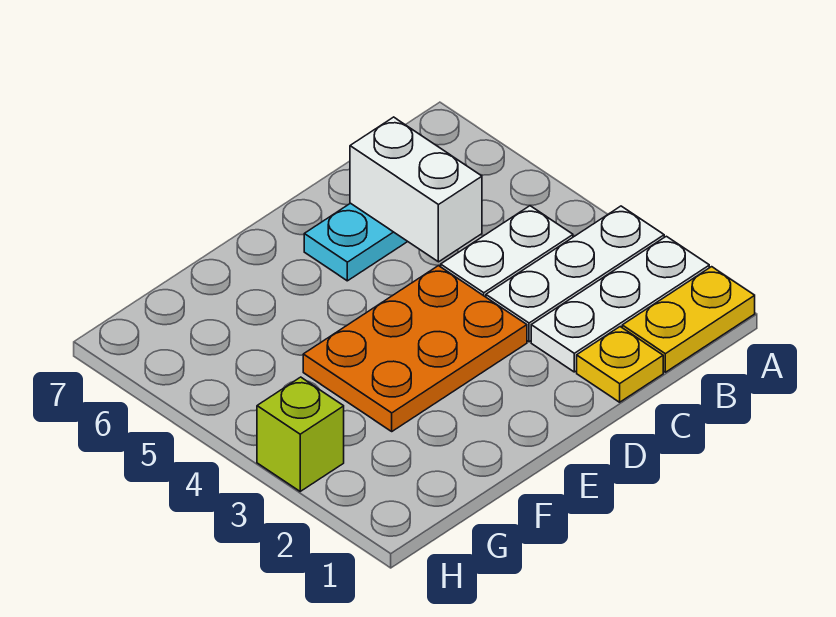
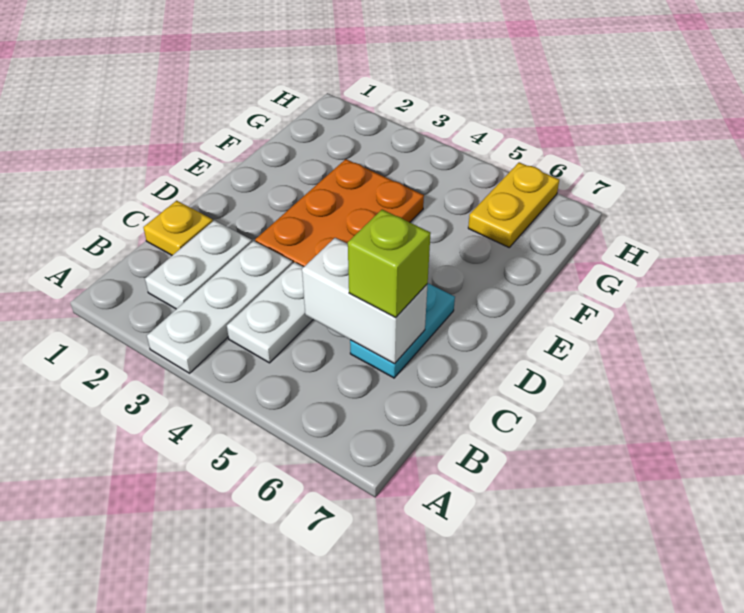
yellow plate A1:B1 level 1 -> yellow plate G6:H6 level 1
white plate A2:C2 level 1 -> white plate B2:C2 level 1
lime brick H3 level 1 -> lime brick C6 level 3

